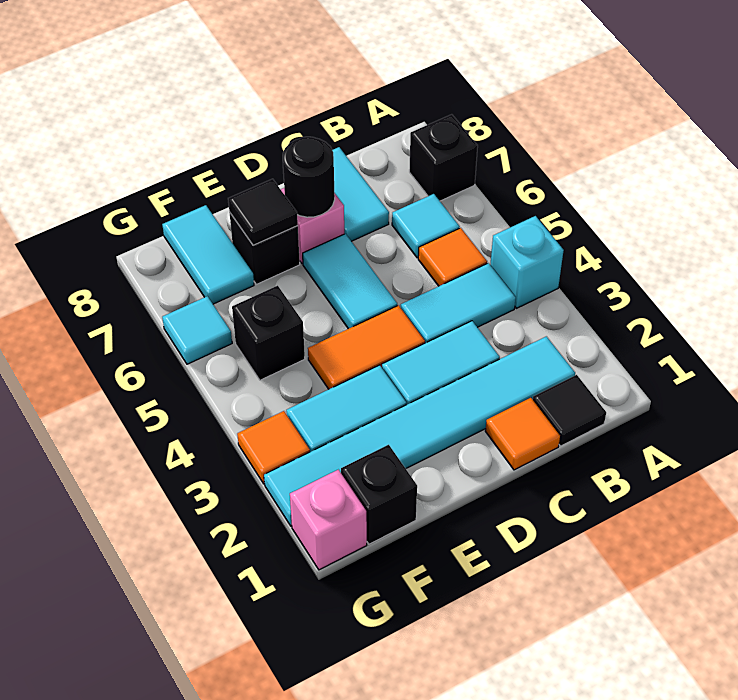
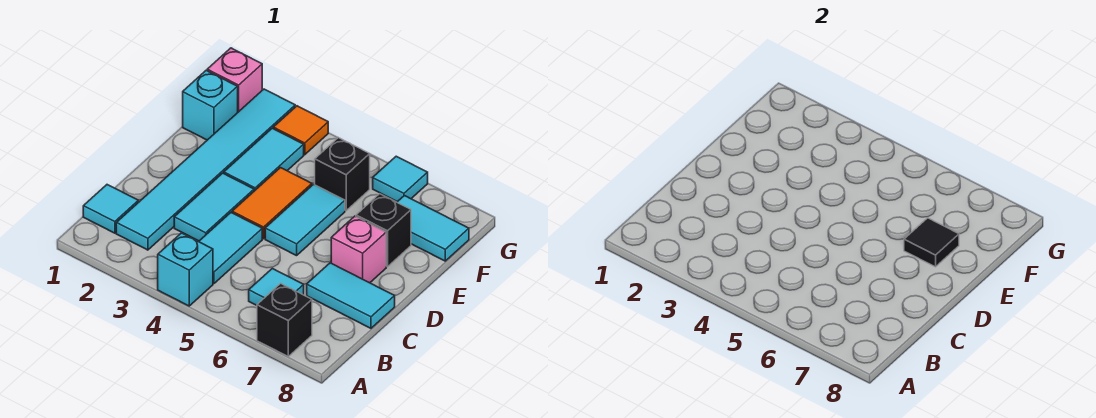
black tile B1 level 1 -> cyan tile B1 level 1
orange tile B5 level 1 -> none
orange tile C1 level 1 -> none
cyan tile D5:D6 level 1 -> cyan tile D5:E5 level 1
black round brick D7 level 2 -> none
black brick F1 level 1 -> cyan brick F1 level 1

